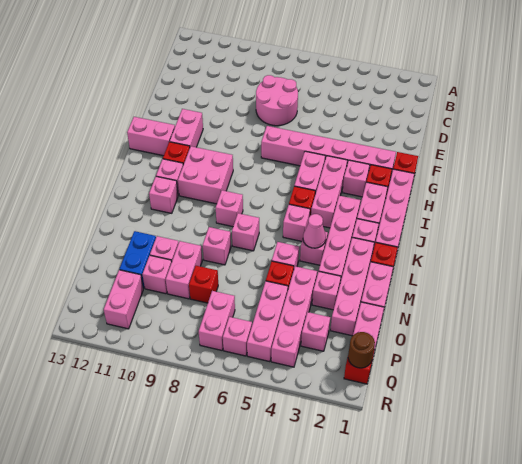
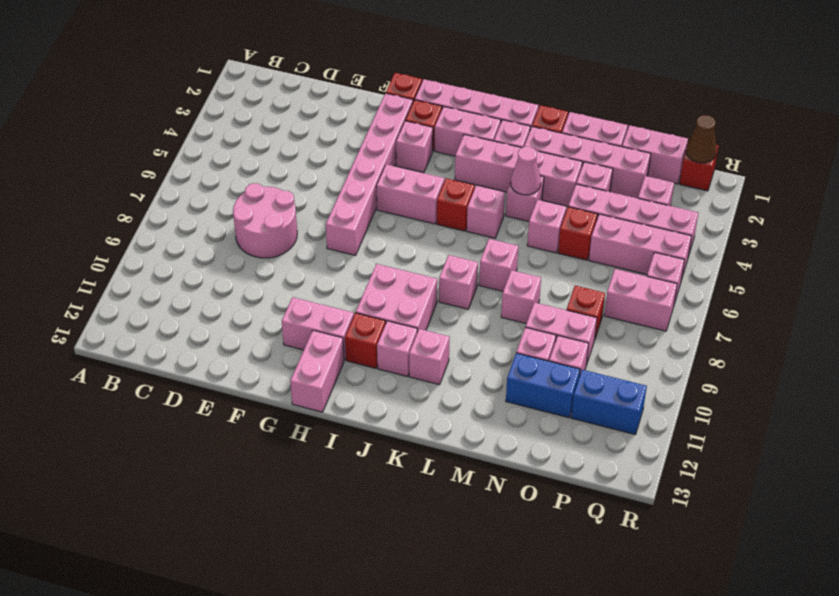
pink brick H4:J4 level 1 -> none
pink brick P11:Q11 level 1 -> blue brick P11:Q11 level 1
brown round brick Q1 level 2 -> brown cone Q1 level 2

